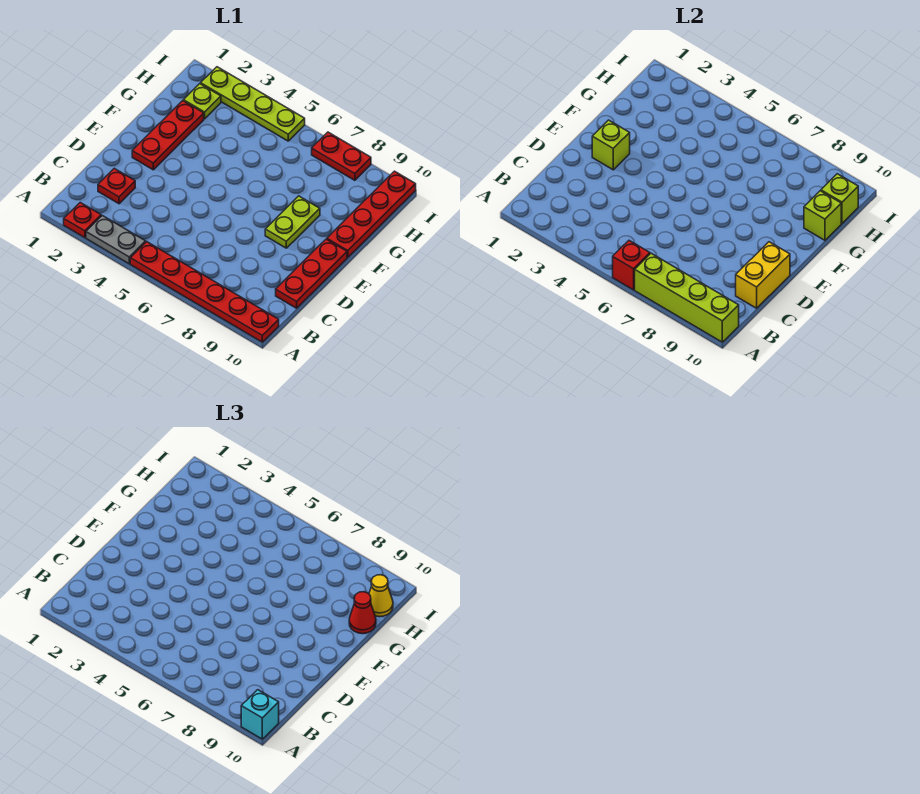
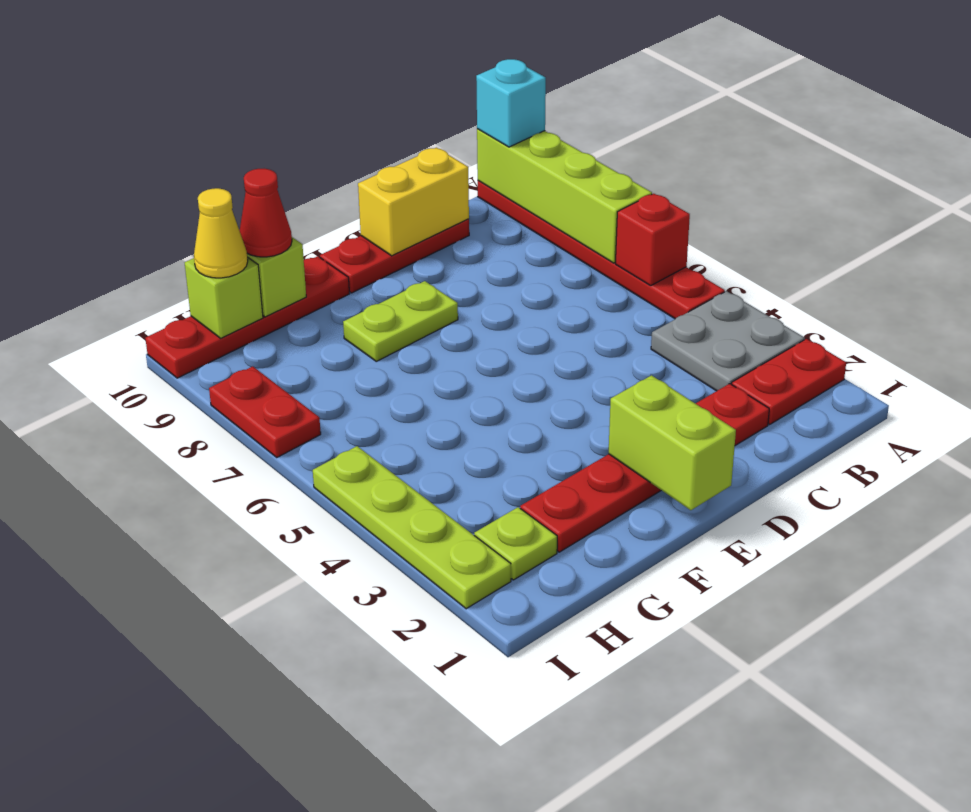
red plate A2 level 1 -> red plate A2:B2 level 1
grey plate A3:A4 level 1 -> grey plate A3:B4 level 1
lime brick E2 level 2 -> lime brick E1:E2 level 2

